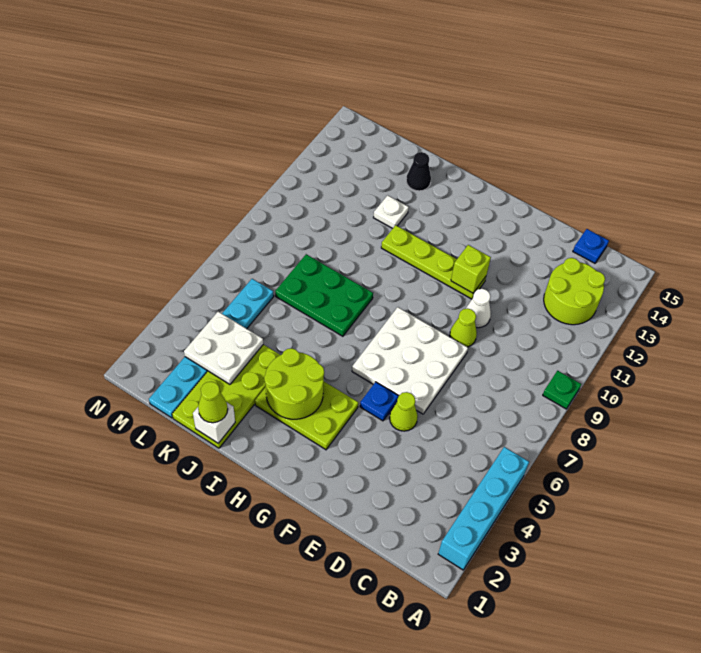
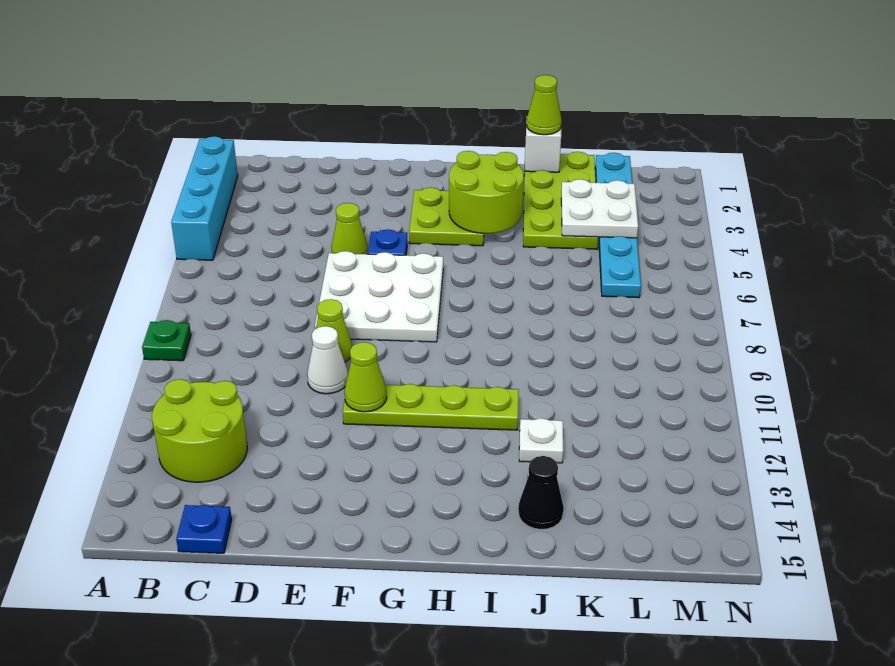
lime brick F11 level 2 -> lime cone F11 level 2
lime plate G3:I4 level 1 -> lime plate G3:H4 level 1
green plate I7:K8 level 1 -> none

